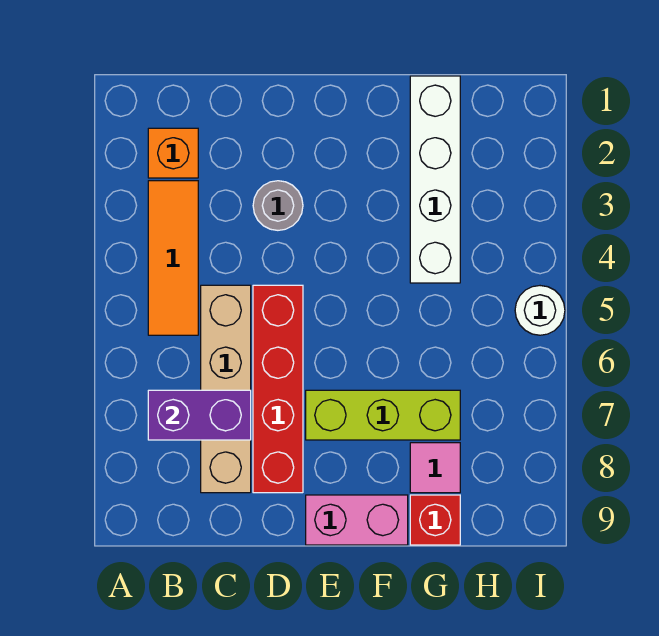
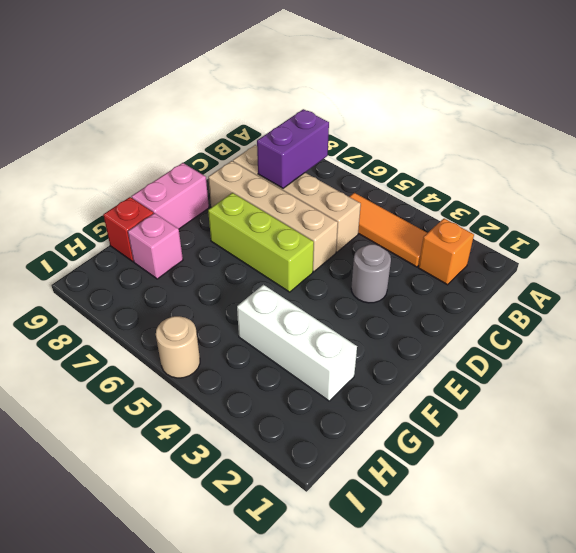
red brick D5:D8 level 1 -> tan brick D5:D8 level 1
lime brick E7:G7 level 1 -> lime brick E5:E7 level 1
white brick G1:G4 level 1 -> white brick G2:G4 level 1
pink tile G8 level 1 -> pink brick G8 level 1
white round brick I5 level 1 -> tan round brick I5 level 1

